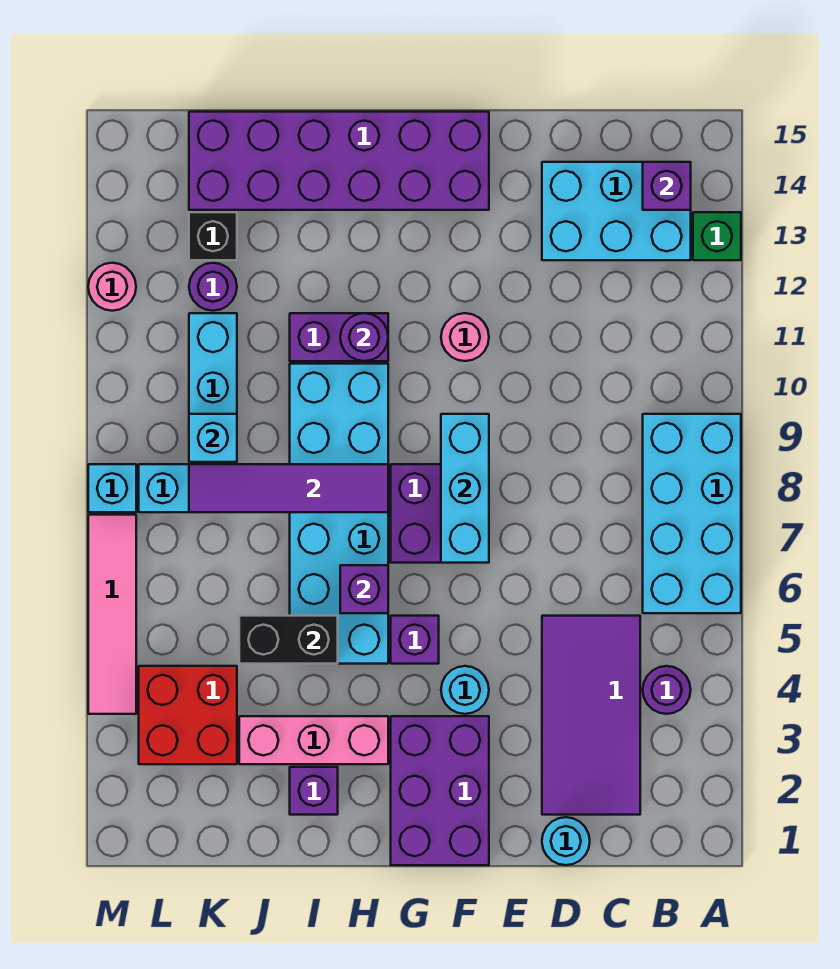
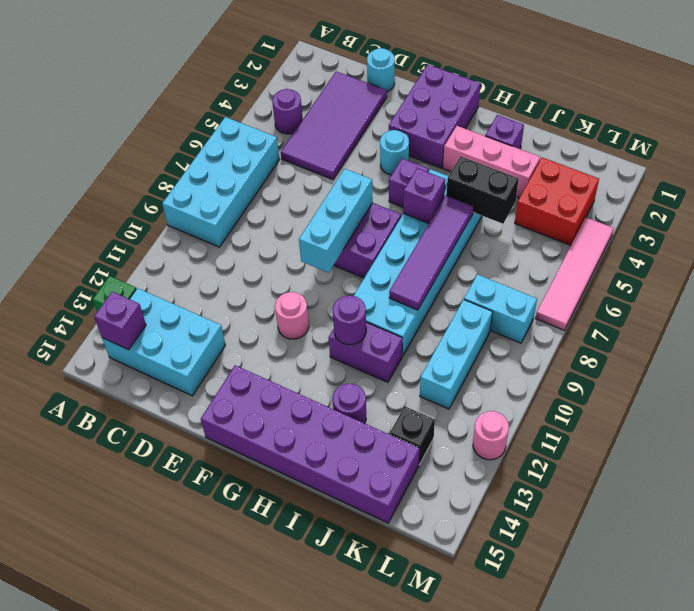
purple tile H8:K8 level 2 -> purple tile I6:I9 level 2
cyan brick K9 level 2 -> none
purple round brick K12 level 1 -> purple round brick I13 level 1
cyan brick M8 level 1 -> none

